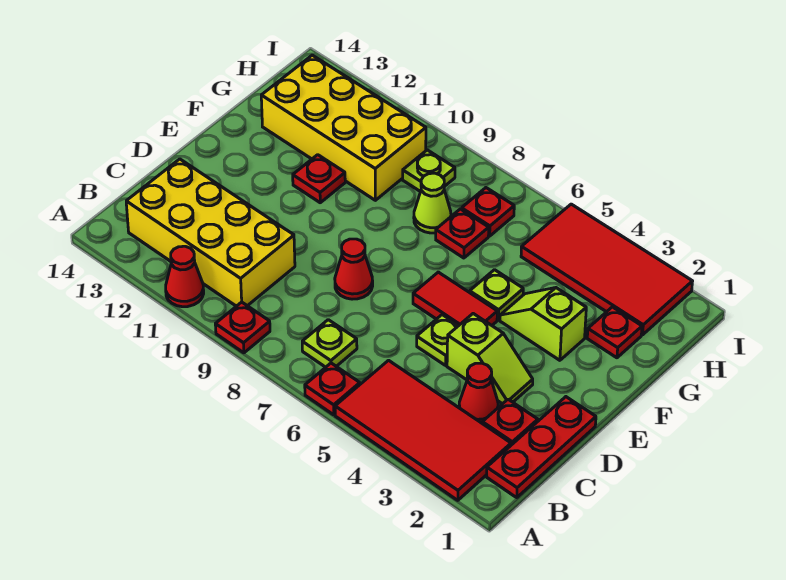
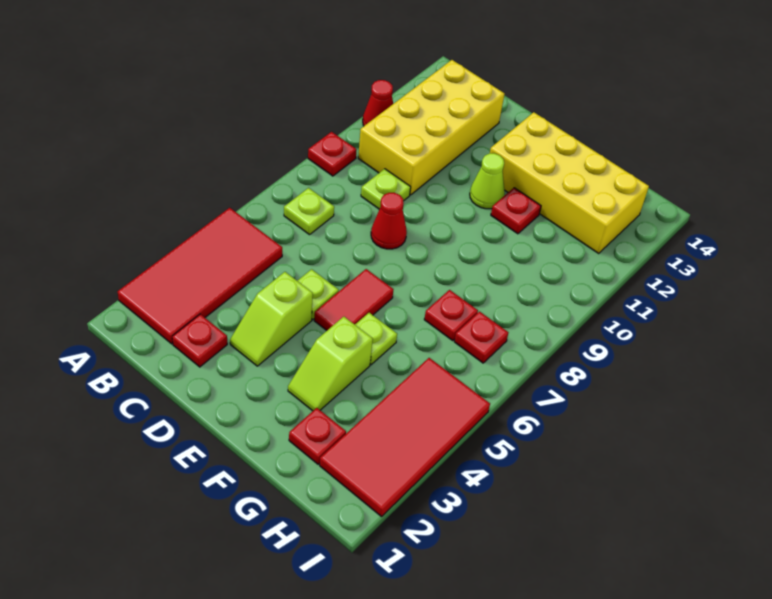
red plate A6 level 1 -> none
red plate B1:D1 level 1 -> none
red cone C3 level 1 -> none
lime slope F3:F4 level 1 top 3 -> lime slope F3:F4 level 1 top 4
lime cone G8 level 1 -> lime cone E11 level 1
yellow brick G10:H13 level 1 -> yellow brick E12:H13 level 1
lime plate H9 level 1 -> lime plate C9 level 1

